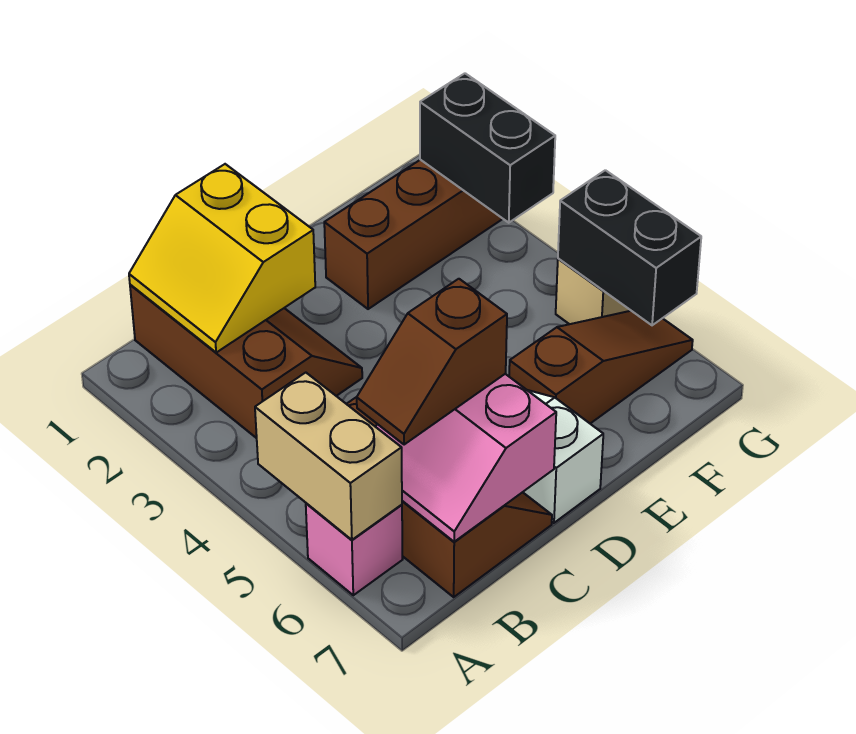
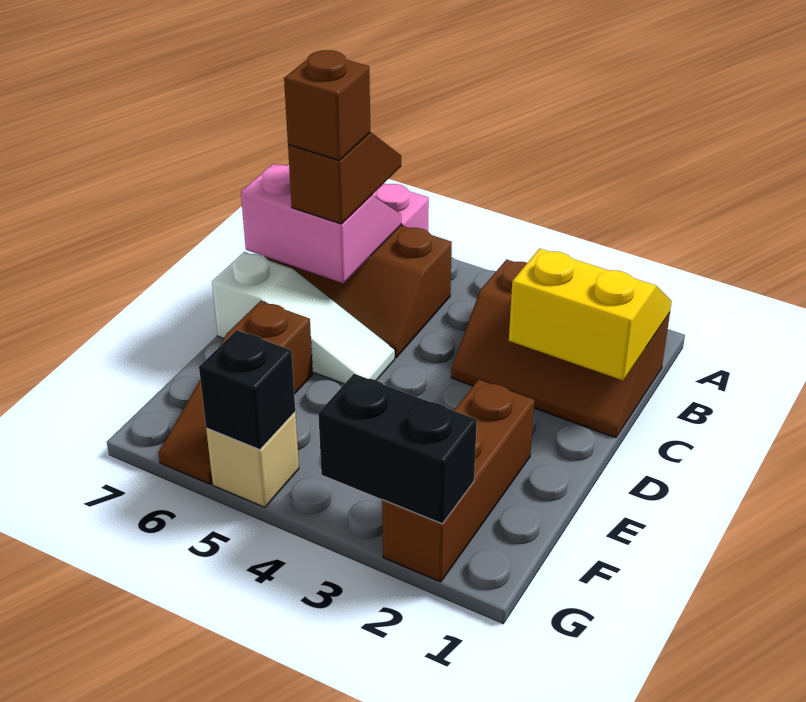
tan brick A5:A6 level 2 -> none
none -> brown brick C6 level 4
black brick G5:G6 level 2 -> black brick G5 level 2

